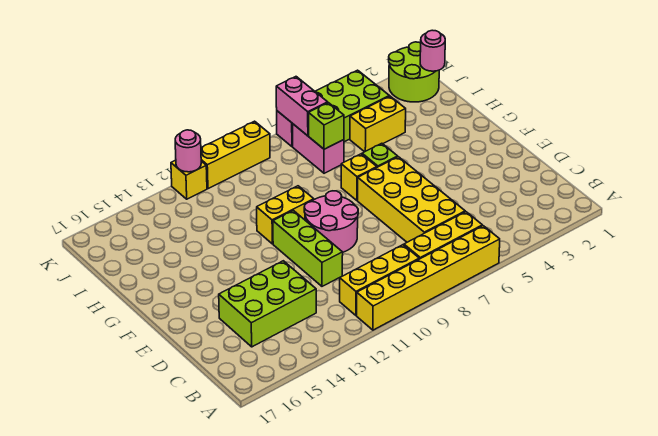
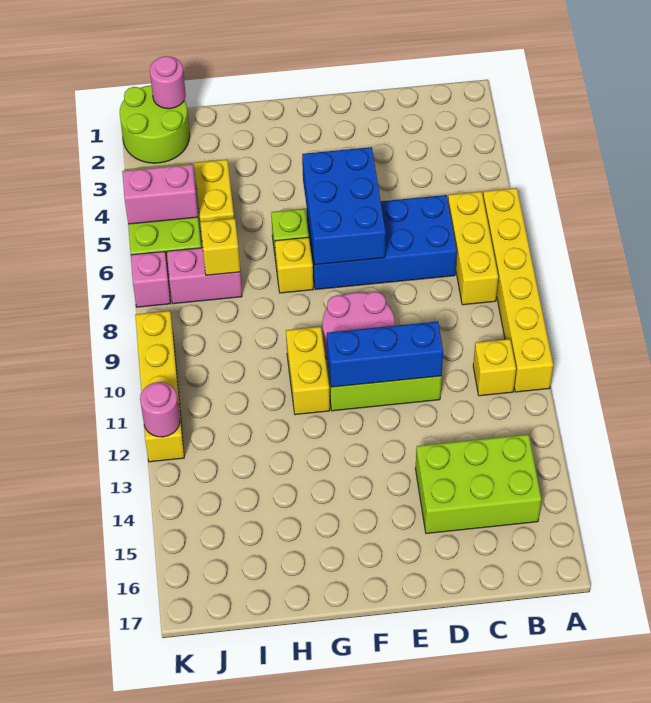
yellow brick B9:B11 level 1 -> yellow brick B11 level 1
yellow brick C6:F7 level 1 -> blue brick C6:F7 level 1
lime brick C13:D15 level 1 -> lime brick B14:D15 level 1
none -> blue brick D11:F11 level 2
none -> blue brick E5:F7 level 2
lime brick I7 level 2 -> yellow brick I7 level 2
pink brick J7:K7 level 2 -> pink brick J5:K5 level 2

